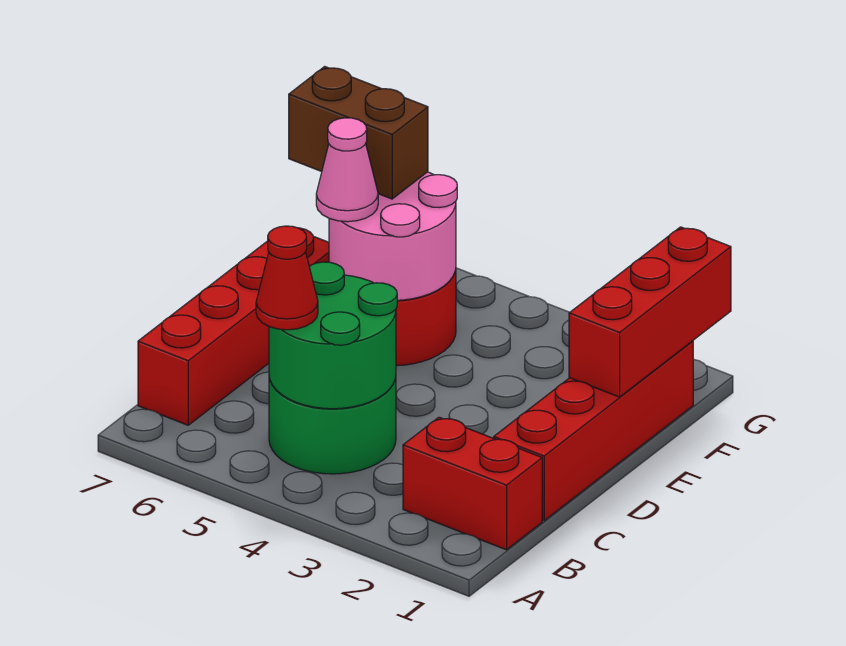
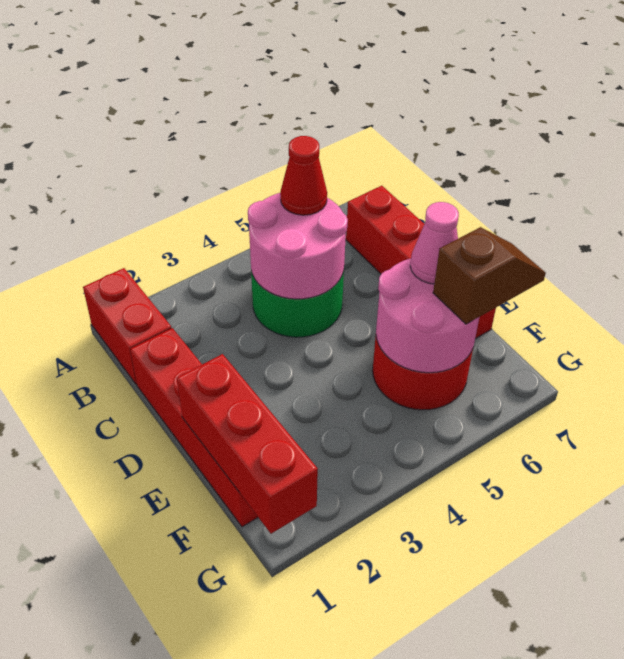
red brick B1:B2 level 1 -> red brick A1:B1 level 1
green round brick B4:C5 level 2 -> pink round brick B4:C5 level 2
brown brick F6:F7 level 3 -> brown slope F6:F7 level 3 top 6

